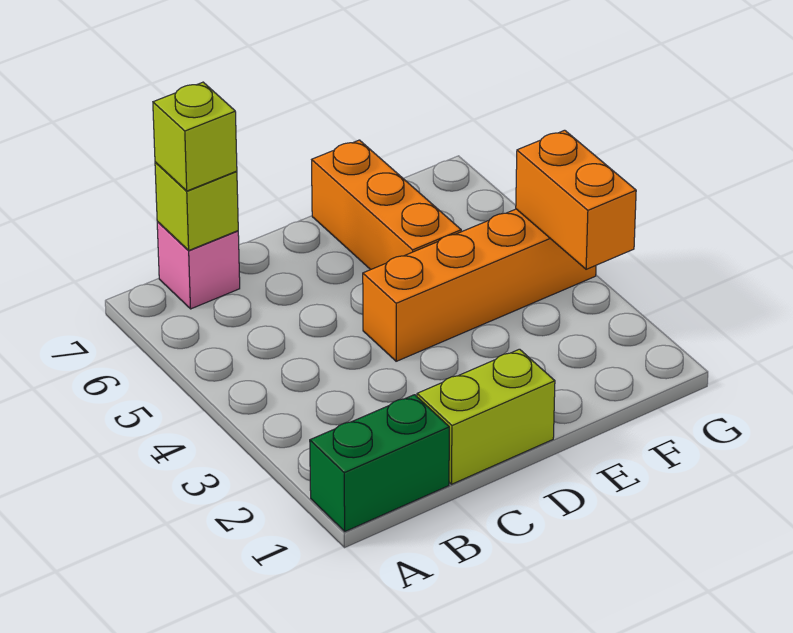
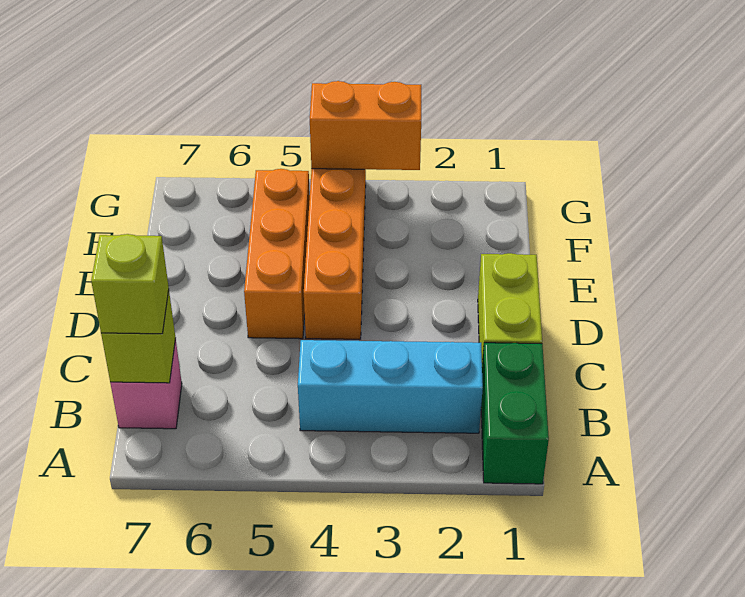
none -> cyan brick B2:B4 level 1
orange brick E5:E7 level 1 -> orange brick D5:F5 level 1

